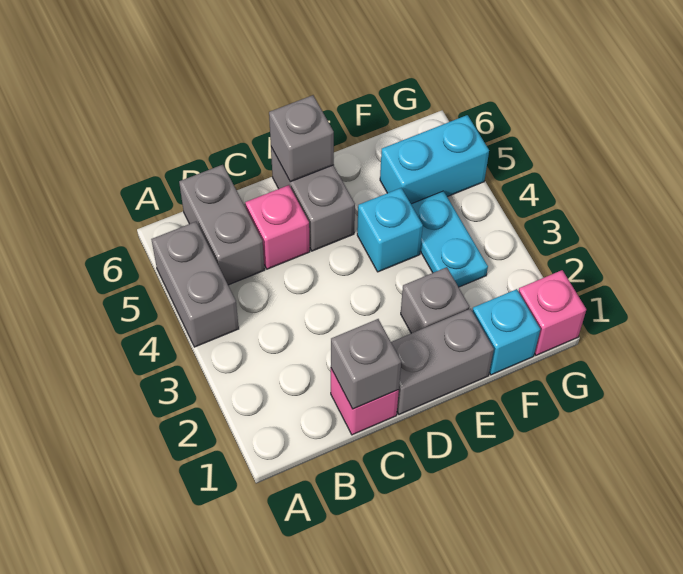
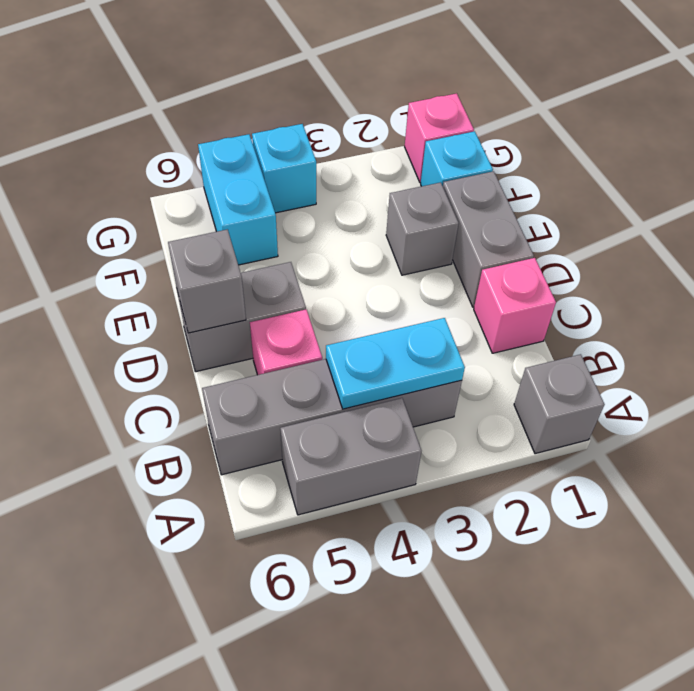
grey brick B5:B6 level 1 -> grey brick B3:B6 level 1
grey brick C1 level 2 -> grey brick A1 level 1
cyan brick E4 level 1 -> cyan brick G4 level 1
cyan plate F3:F4 level 1 -> cyan plate B3:B4 level 2

